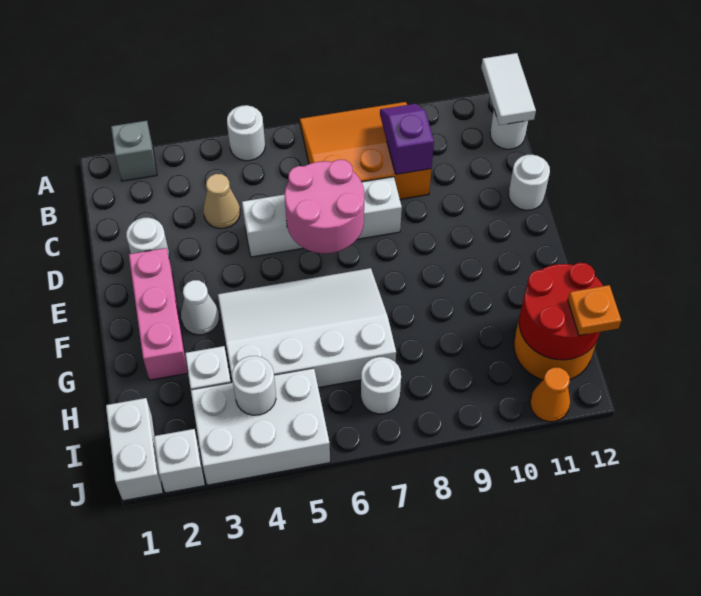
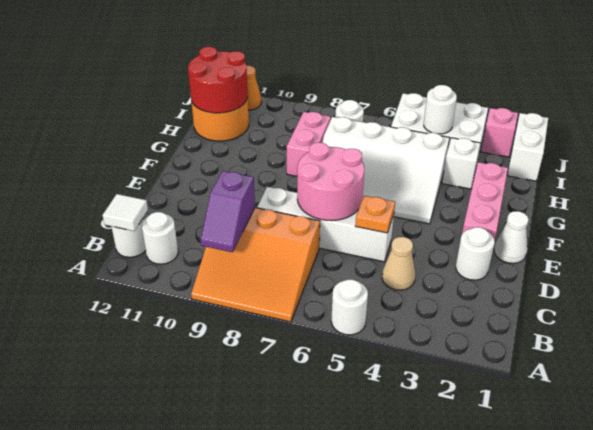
grey brick A2 level 1 -> none
white tile A12:B12 level 2 -> white tile B12 level 2
white round brick D12 level 1 -> white round brick B11 level 1
white cone F3 level 1 -> white cone E1 level 1
none -> pink brick G8:H8 level 1
orange plate I12 level 3 -> orange plate D5 level 2
white brick J2 level 1 -> pink brick J2 level 1

